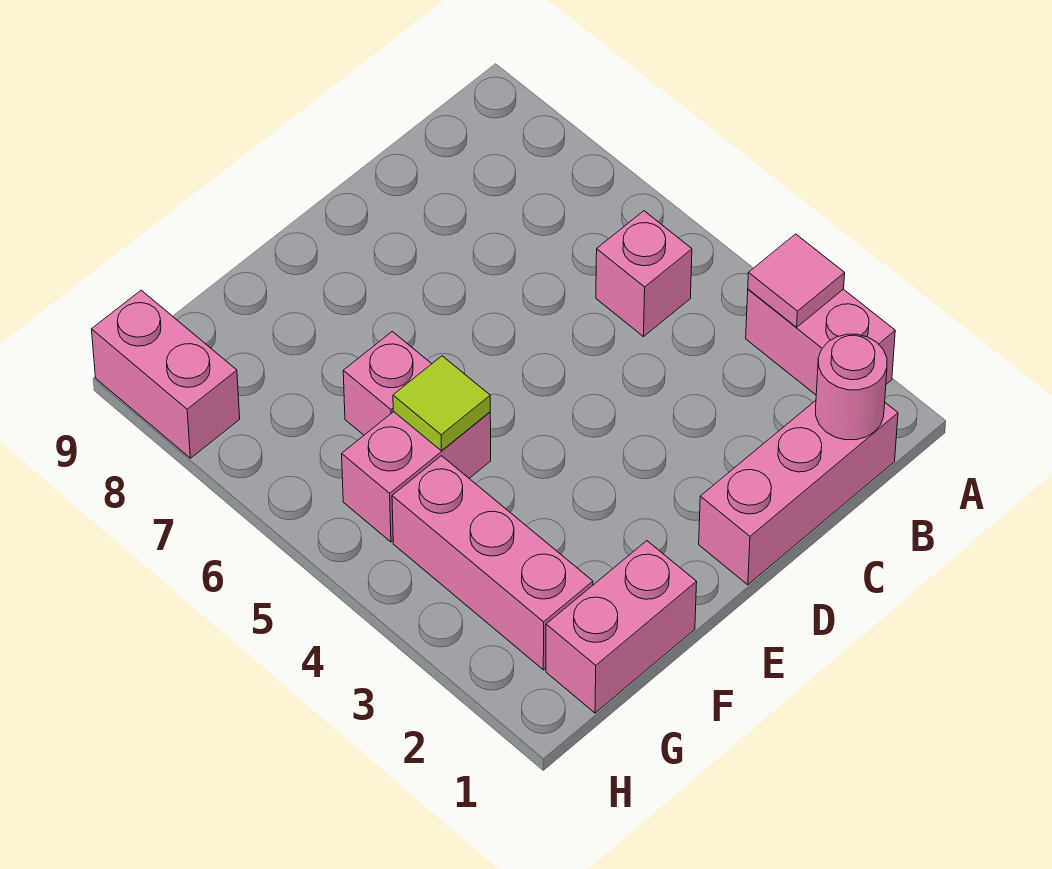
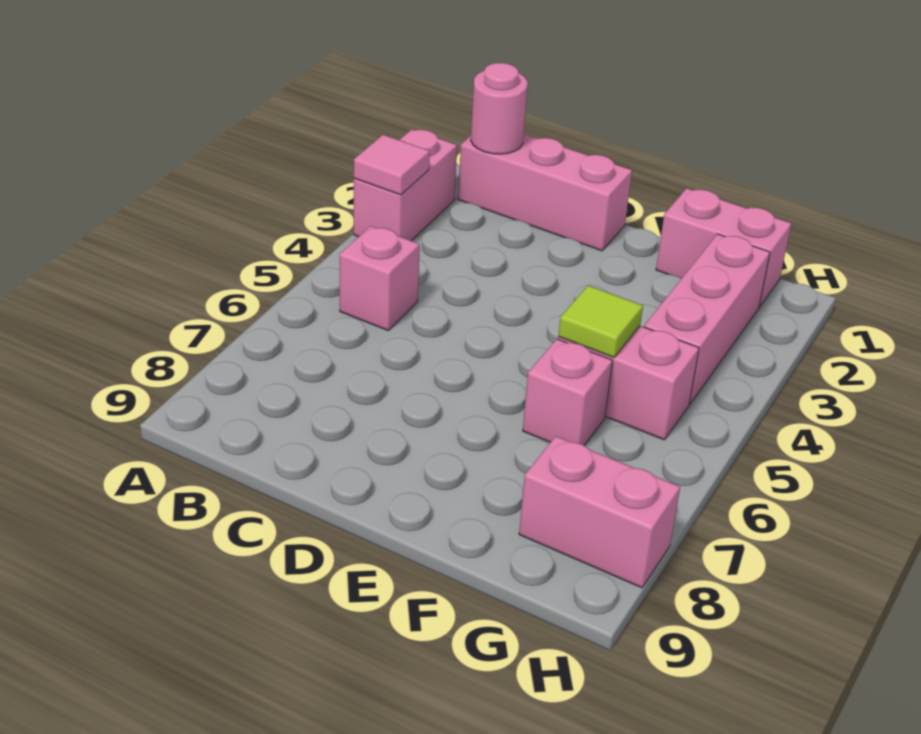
pink brick H8:H9 level 1 -> pink brick G8:H8 level 1

